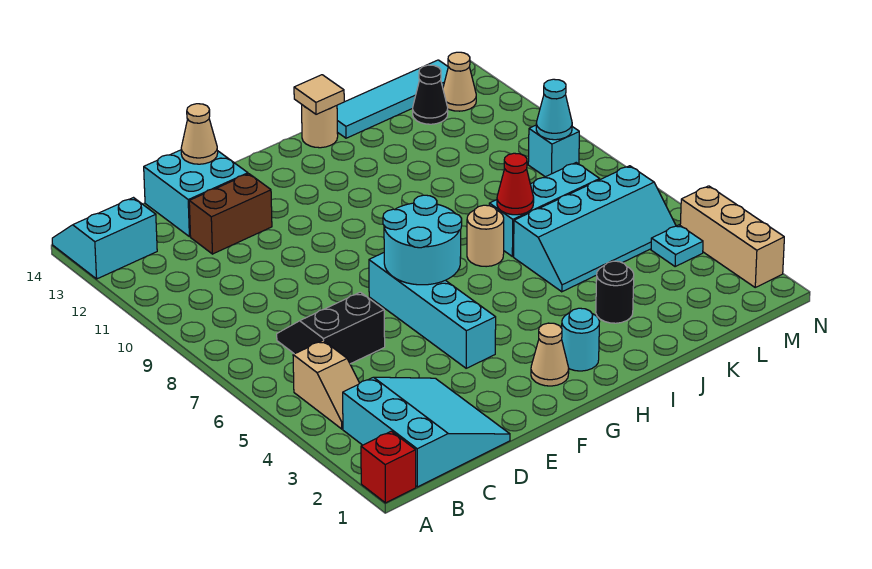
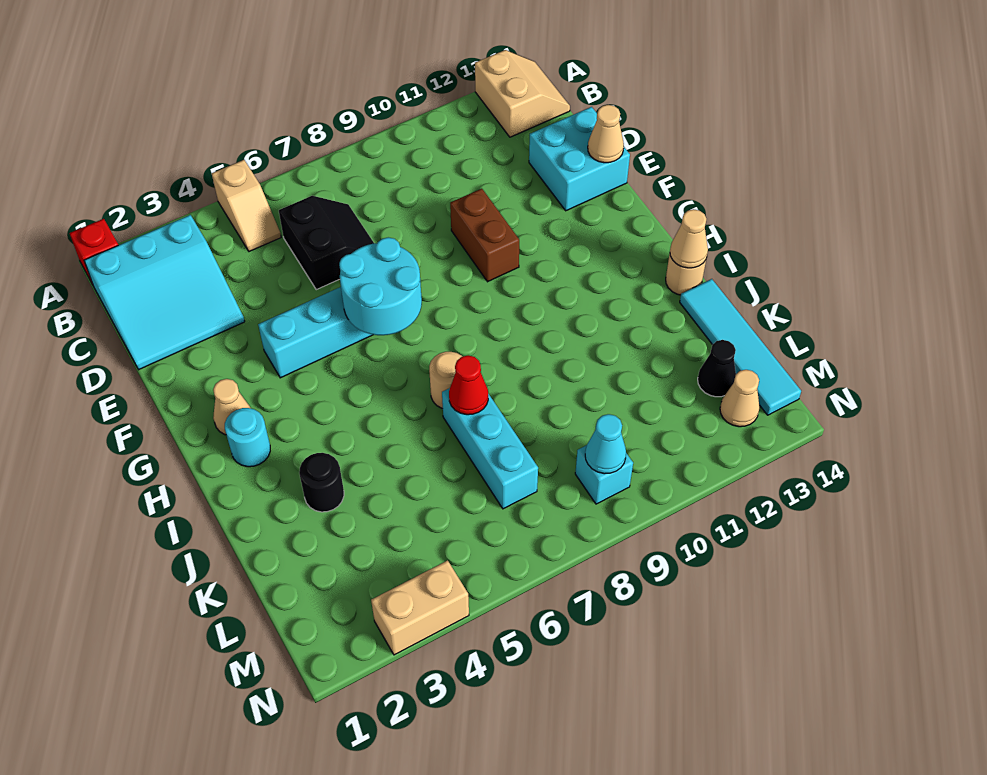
cyan slope A13:B14 level 1 top 13 -> tan slope A13:B14 level 1 top 13
tan slope B4:B5 level 1 top 5 -> tan slope A5:B5 level 1 top A
brown brick D12:E12 level 1 -> brown brick E10:F10 level 1
tan tile I14 level 2 -> tan cone I14 level 2
cyan slope J5:M6 level 1 top 6 -> none
cyan plate M4 level 1 -> none
tan brick N2:N4 level 1 -> tan brick N3:N4 level 1

